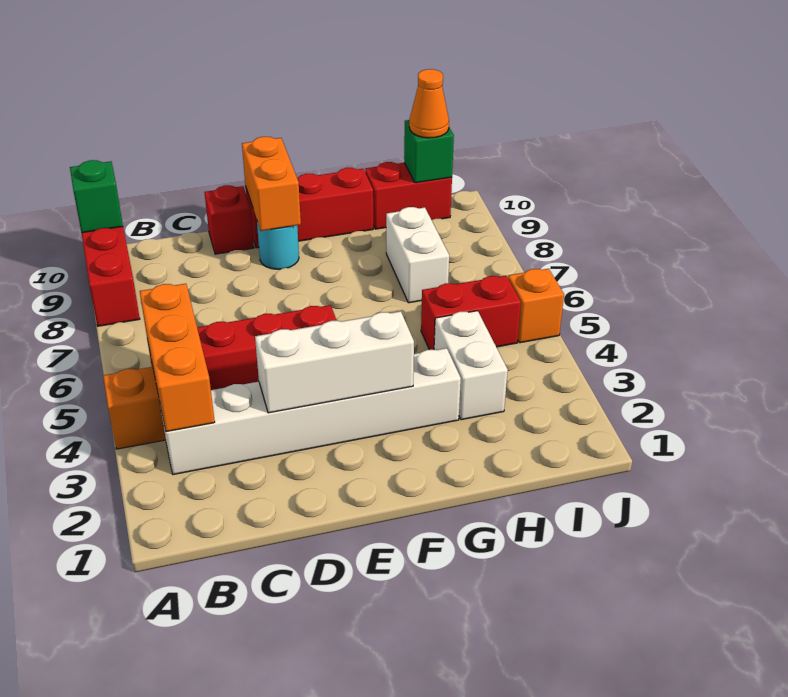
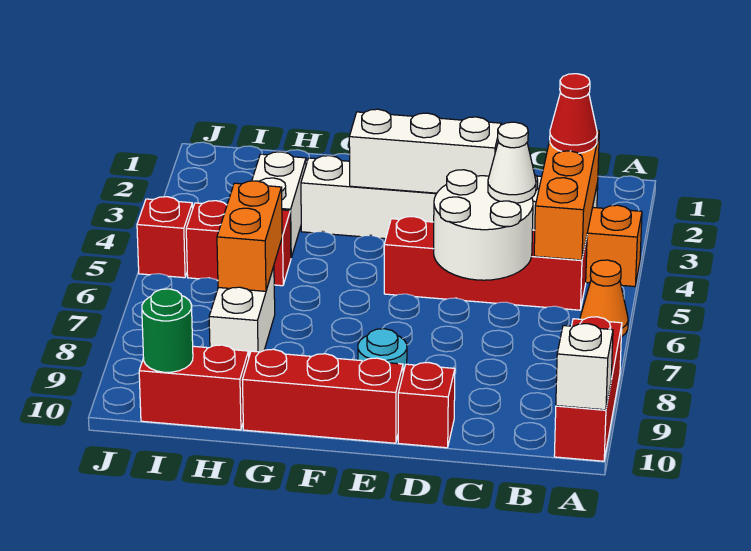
green brick A10 level 2 -> white brick A10 level 2
none -> red cone B3 level 3
none -> white round brick C5:D6 level 2
none -> white cone C5 level 3
orange brick E9:E10 level 2 -> orange brick H6:H7 level 2
green brick I10 level 2 -> green round brick I10 level 2
orange cone I10 level 3 -> orange cone A6 level 1
orange brick J5 level 1 -> red brick J5 level 1

